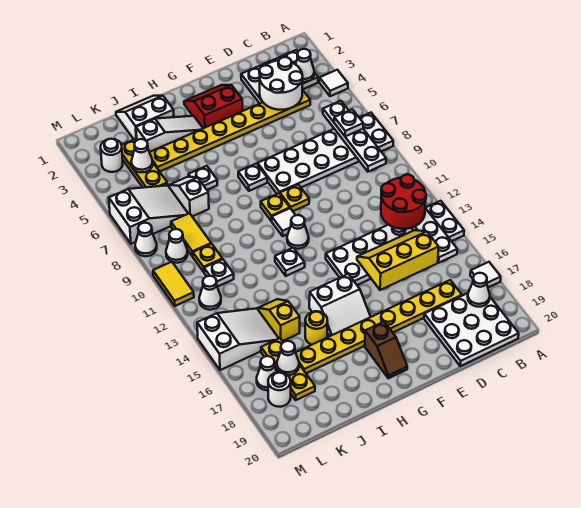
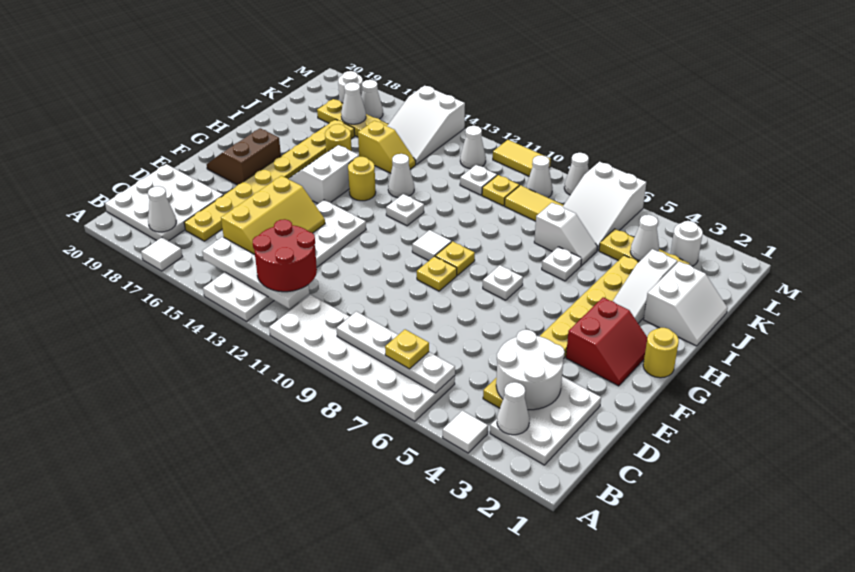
white plate A7:F8 level 1 -> white plate A6:B11 level 1
white plate B7 level 3 -> yellow plate B7 level 3
none -> yellow round brick G1 level 1
white cone G11 level 1 -> white cone I13 level 1
brown slope G18:G19 level 1 top 18 -> brown slope F18:G19 level 1 top 18
none -> yellow round brick H14 level 1

